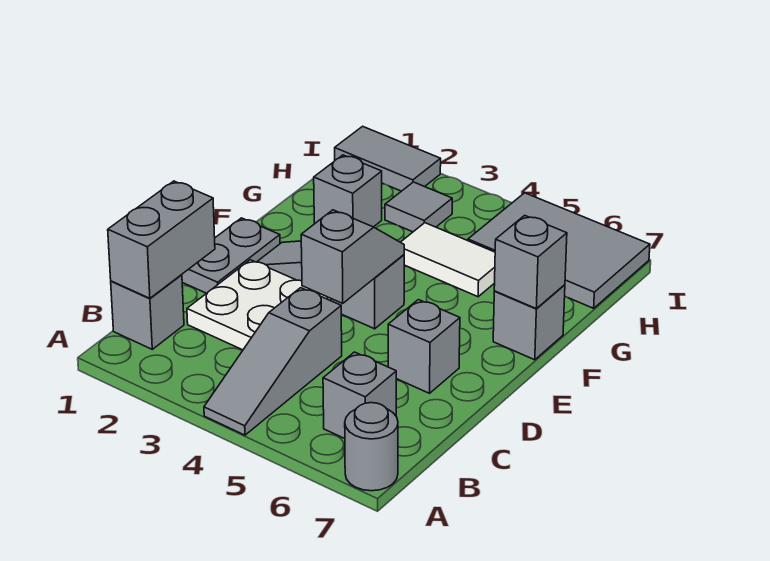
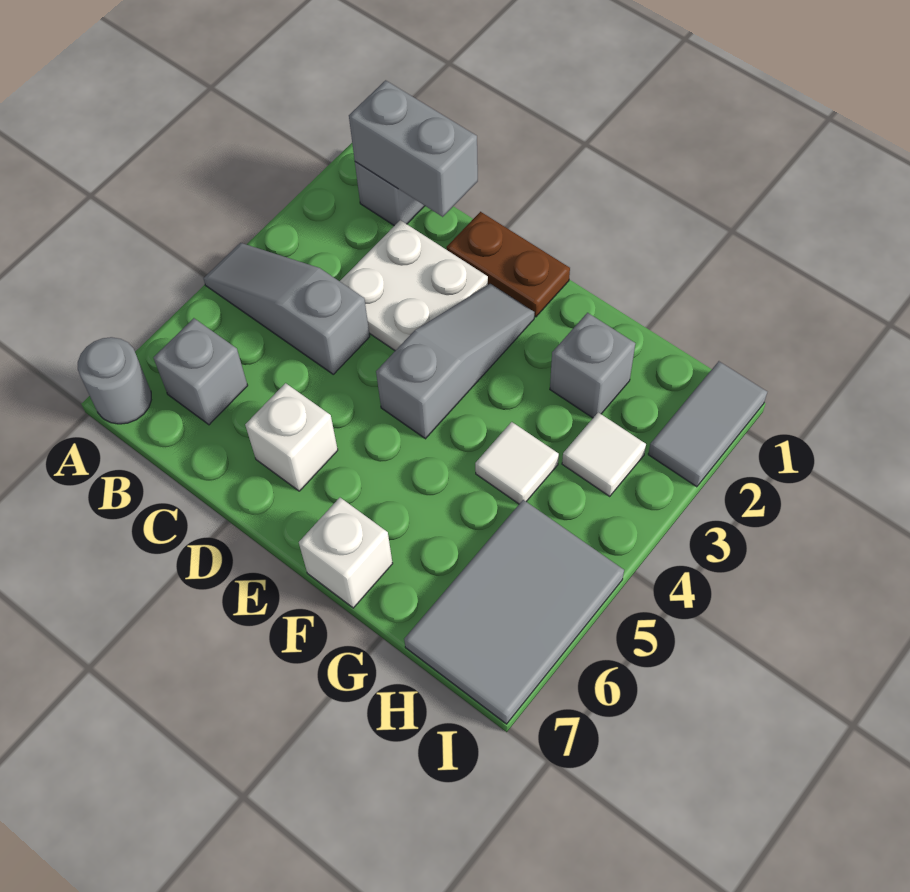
grey plate D1:E1 level 1 -> brown plate D1:E1 level 1
grey slope D4:E4 level 2 top D -> none
grey brick D6 level 1 -> white brick D6 level 1
grey brick F7 level 1 -> white brick F7 level 1
grey brick F7 level 2 -> none
white tile G4:G5 level 1 -> white tile G4 level 1
grey tile H3 level 1 -> white tile H3 level 1

